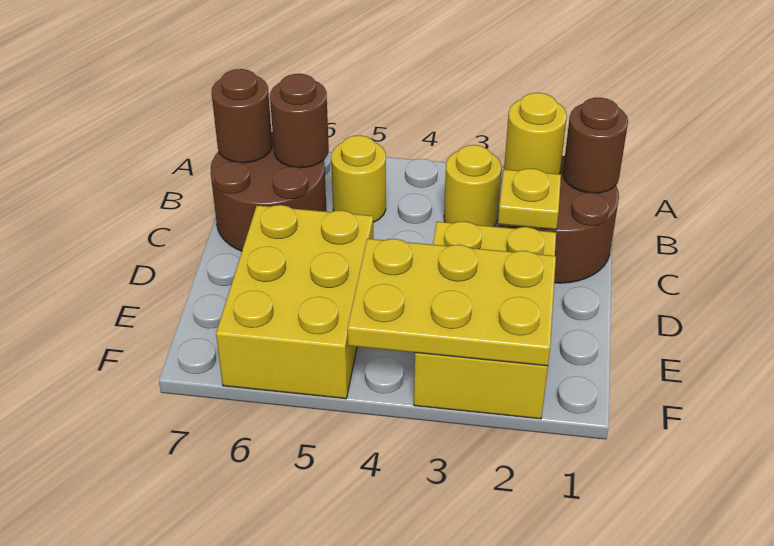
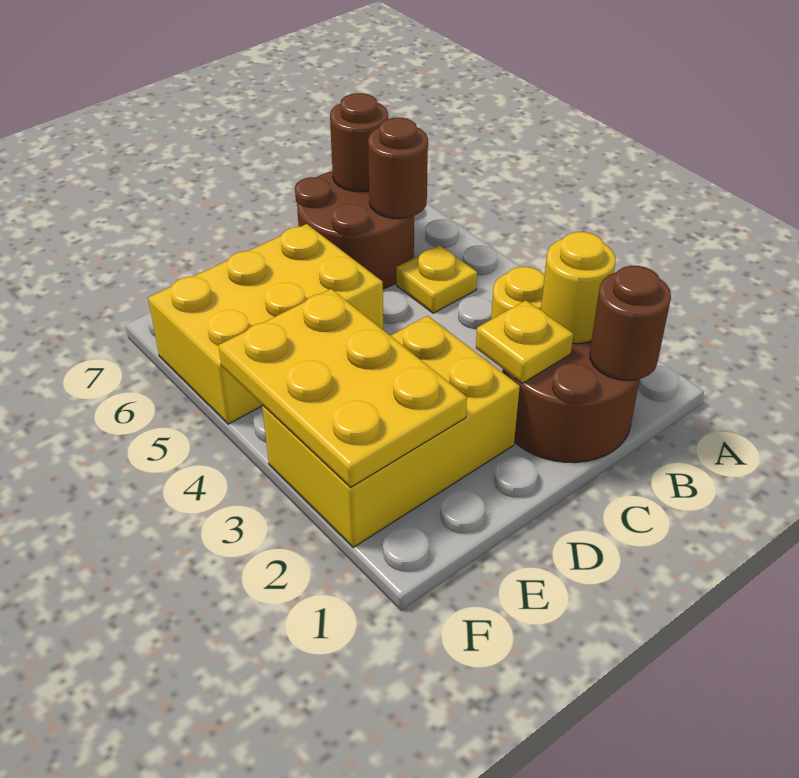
yellow round brick B5 level 1 -> yellow plate B5 level 1

